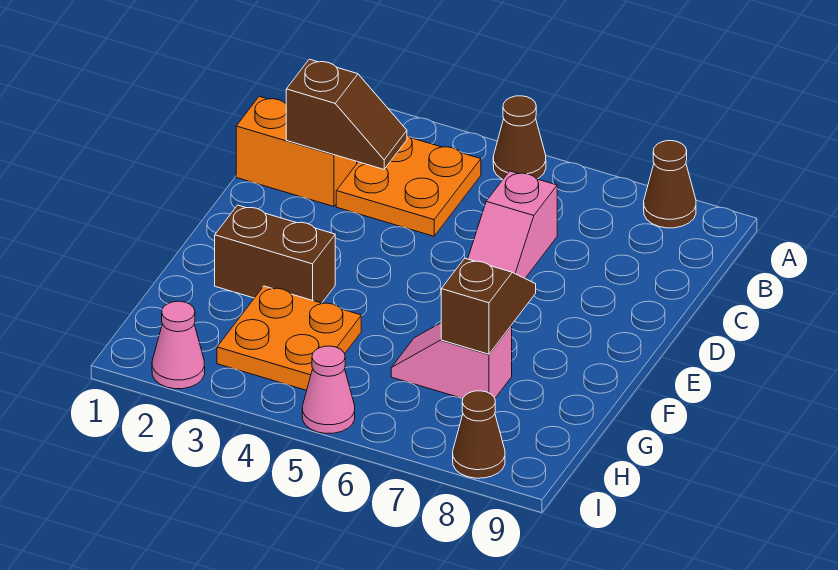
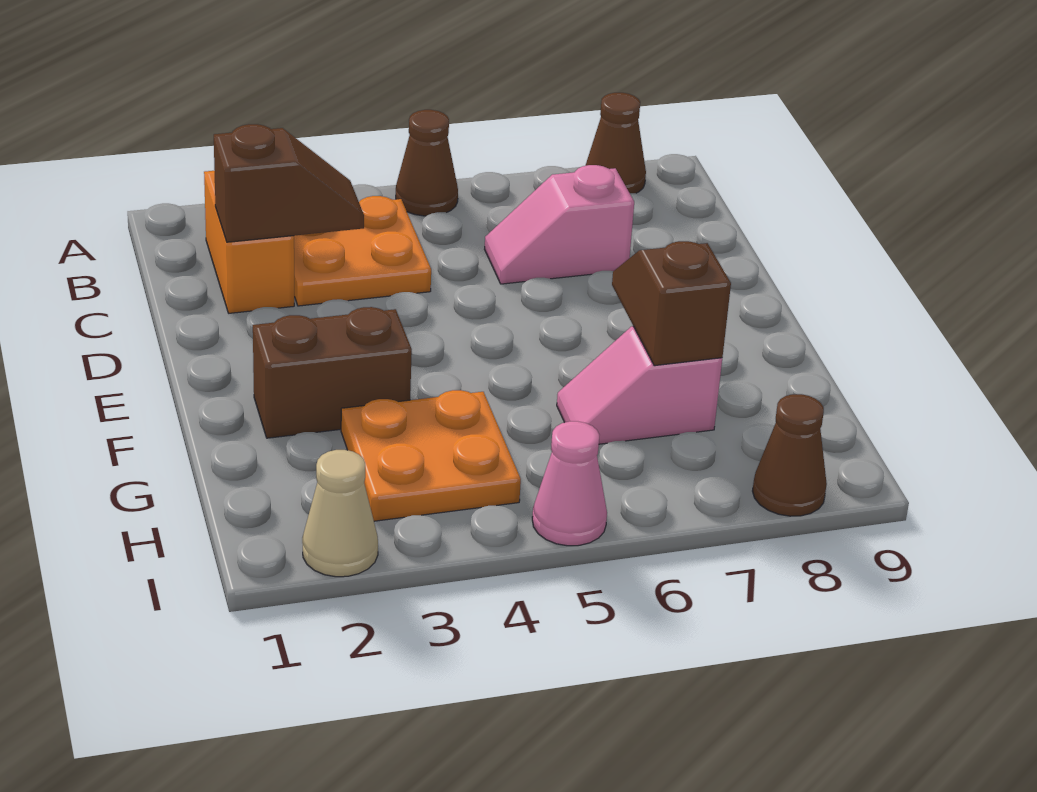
orange brick C1:C2 level 1 -> orange brick B2:C2 level 1
pink slope C6:D6 level 1 top C -> pink slope C6:C7 level 1 top 7
pink cone I2 level 1 -> tan cone I2 level 1

